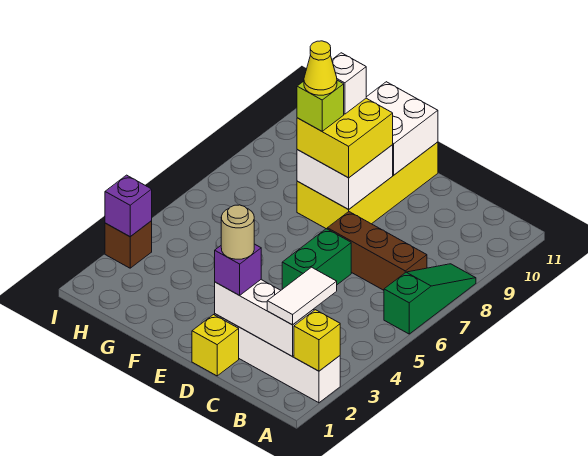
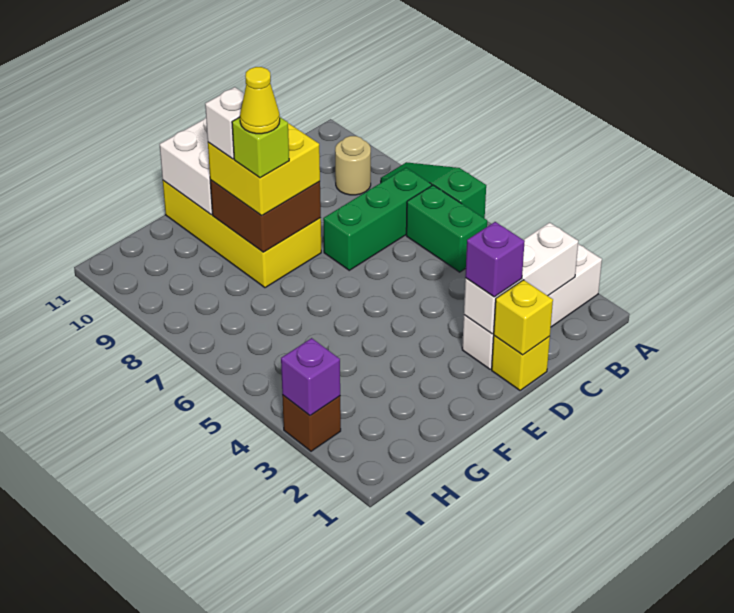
yellow brick A2 level 2 -> yellow brick D1 level 2
white tile B2:B3 level 3 -> none
brown brick B7:D7 level 1 -> green brick B7:D7 level 1
tan round brick D2 level 4 -> tan round brick B9 level 1
green brick D5:D6 level 1 -> green brick B5:B6 level 1
white brick E8:F9 level 2 -> brown brick E8:F9 level 2

